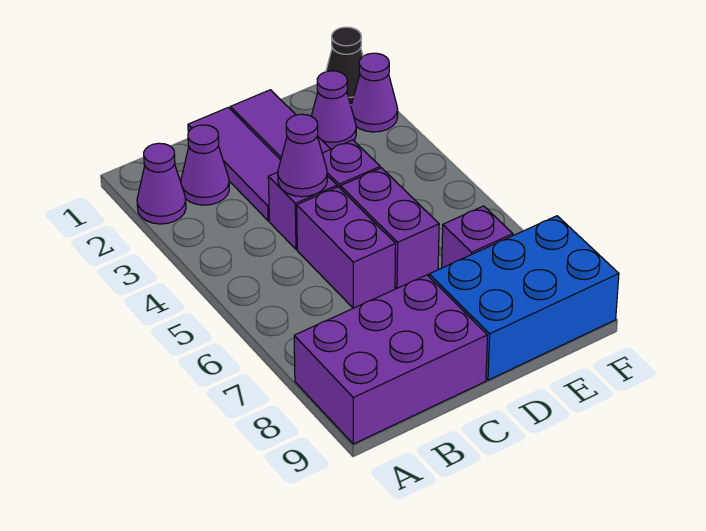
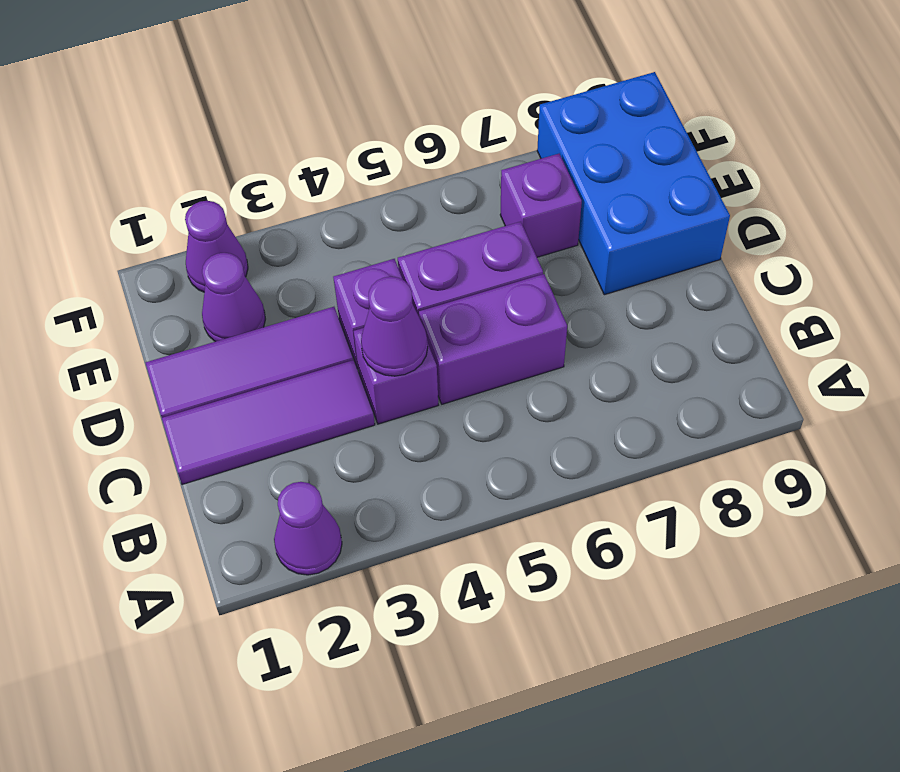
purple brick A8:C9 level 1 -> none
purple cone B2 level 1 -> none
black cone F1 level 1 -> none

